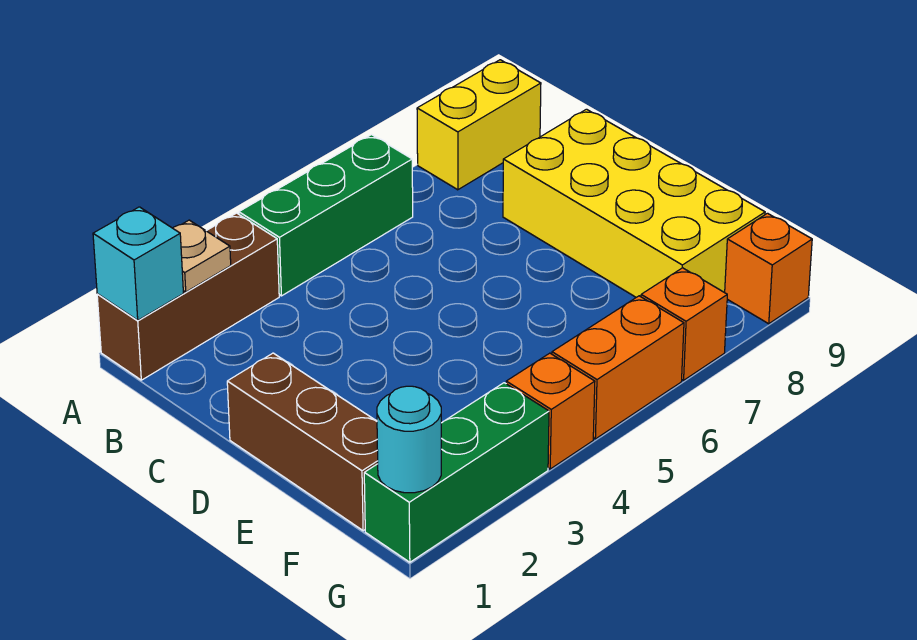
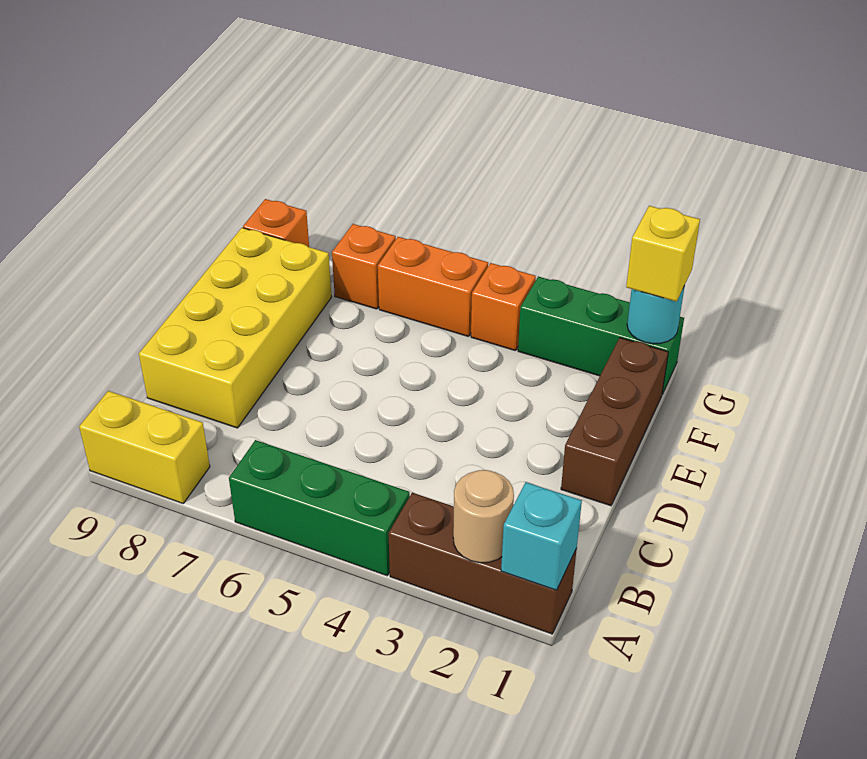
tan plate A2 level 2 -> tan round brick A2 level 2
none -> yellow brick G1 level 3

